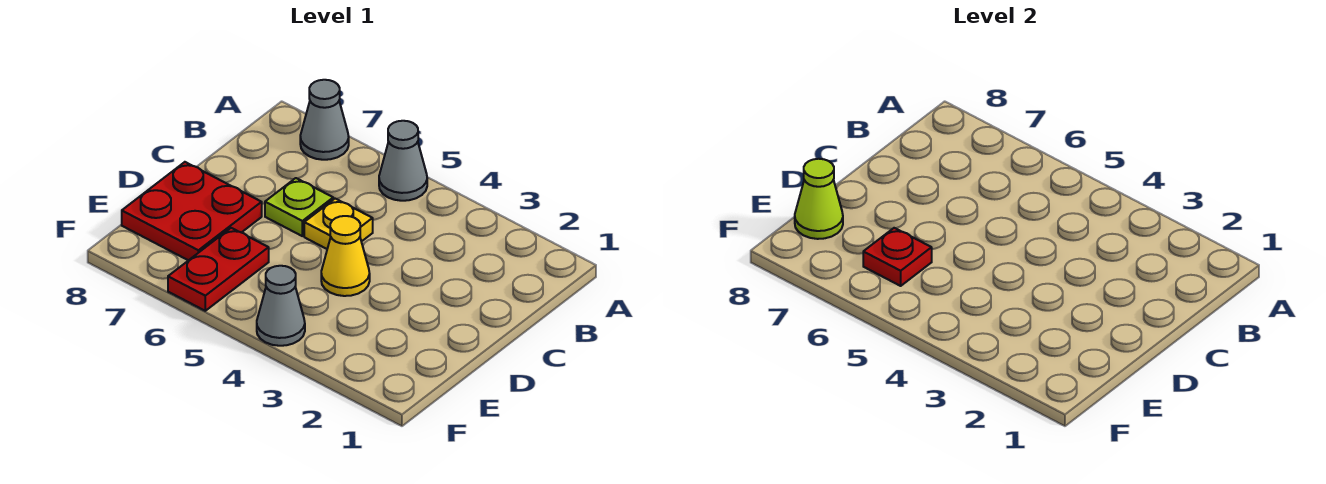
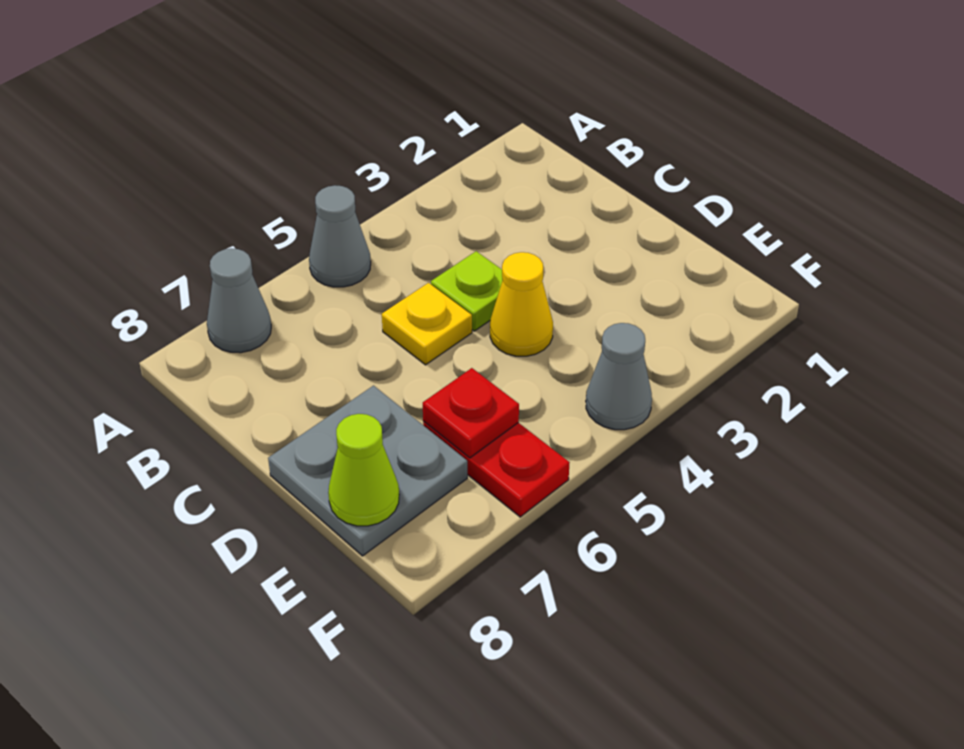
lime plate C6 level 1 -> lime plate C4 level 1
red plate D7:E8 level 1 -> grey plate D7:E8 level 1

